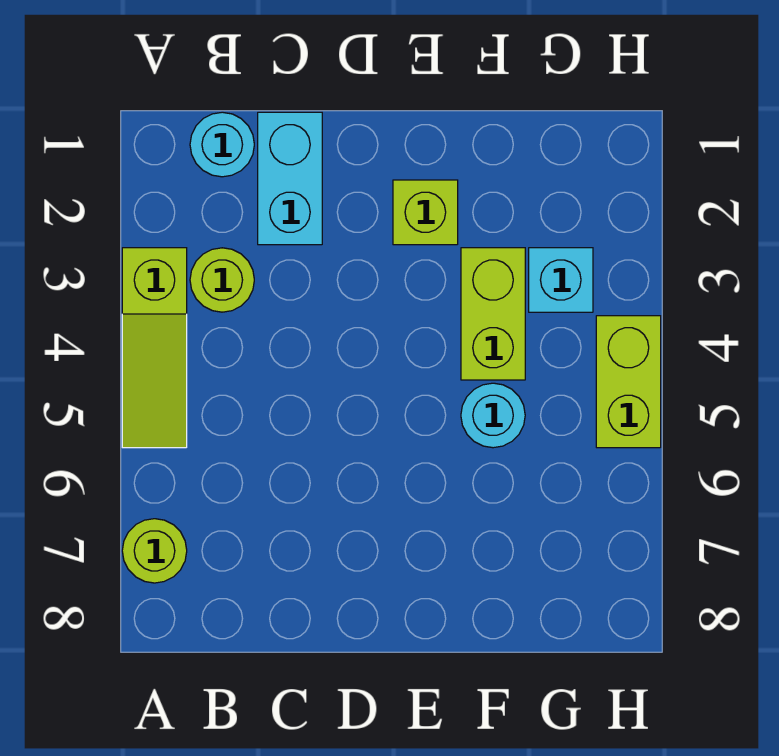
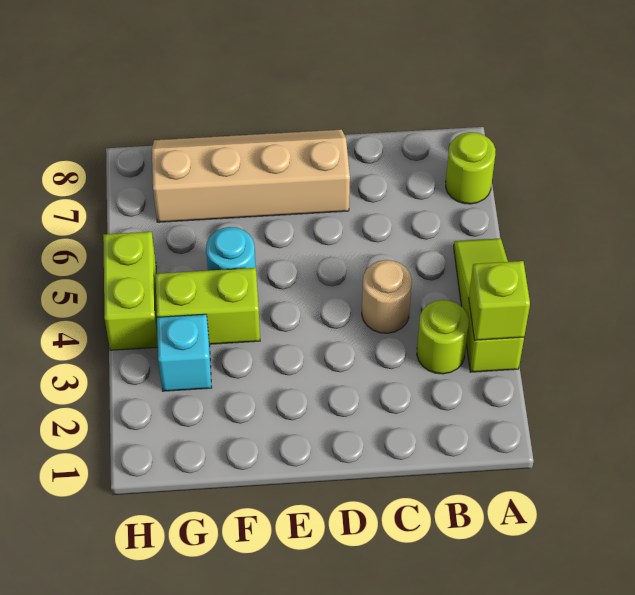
cyan round brick B1 level 1 -> none
cyan brick C1:C2 level 1 -> none
none -> tan round brick C4 level 1
none -> tan slope D7:G8 level 1 top 7
lime brick E2 level 1 -> lime brick A3 level 2
lime brick F3:F4 level 1 -> lime brick F4:G4 level 1

